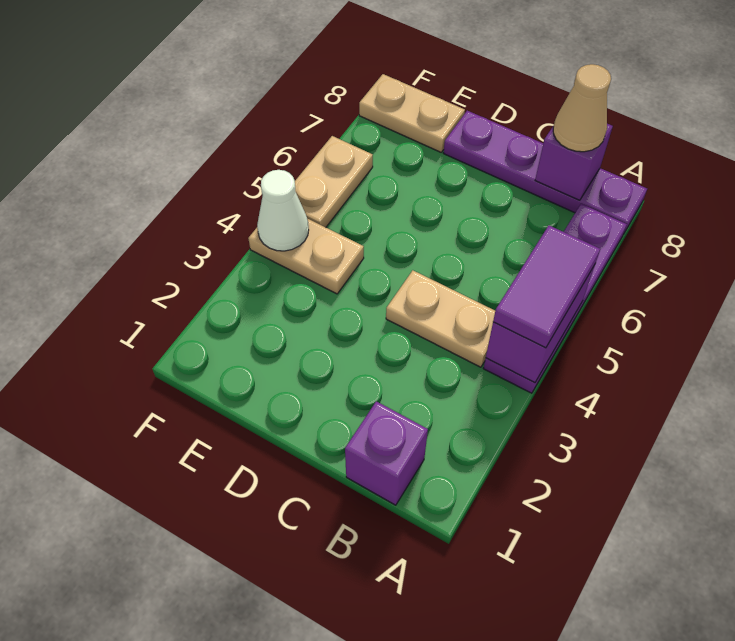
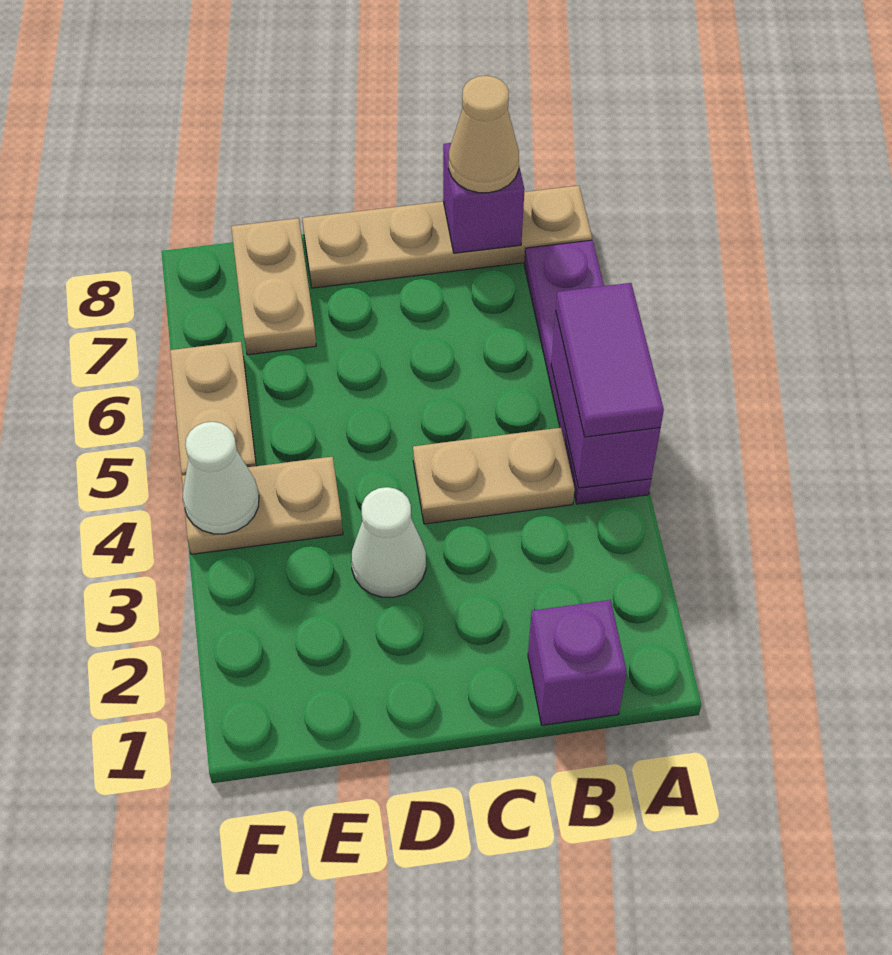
purple plate A8:D8 level 1 -> tan plate A8:D8 level 1
none -> white cone D3 level 1
tan plate E8:F8 level 1 -> tan plate E7:E8 level 1

